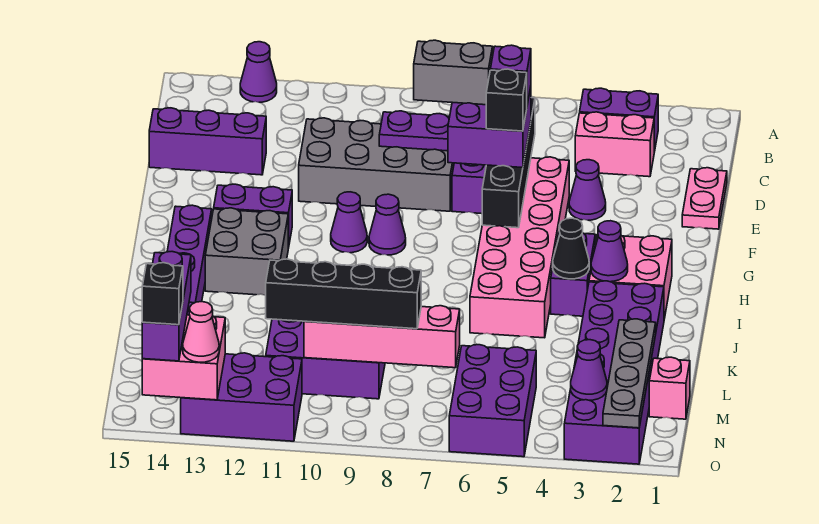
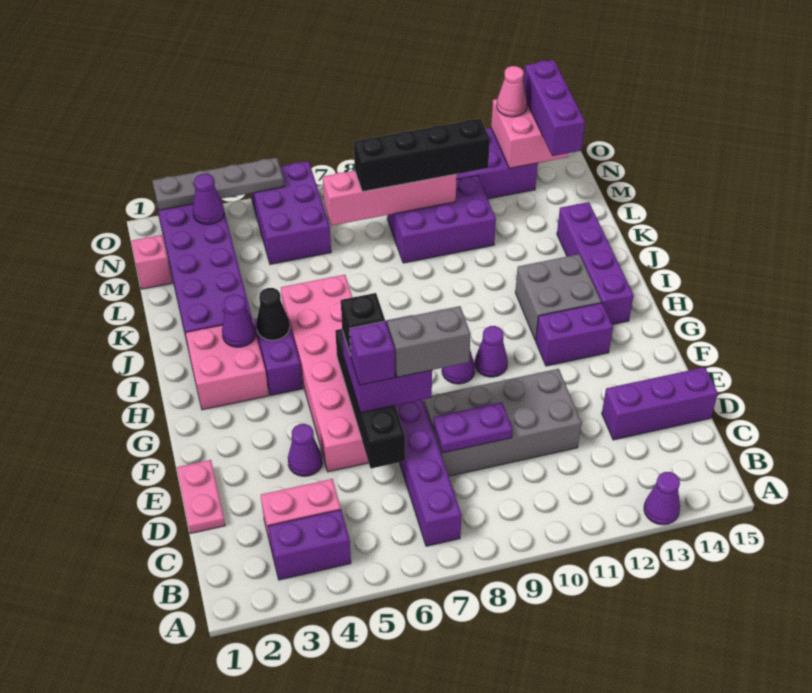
grey plate L2:O2 level 2 -> grey plate O2:O5 level 2
black brick O14 level 4 -> none

